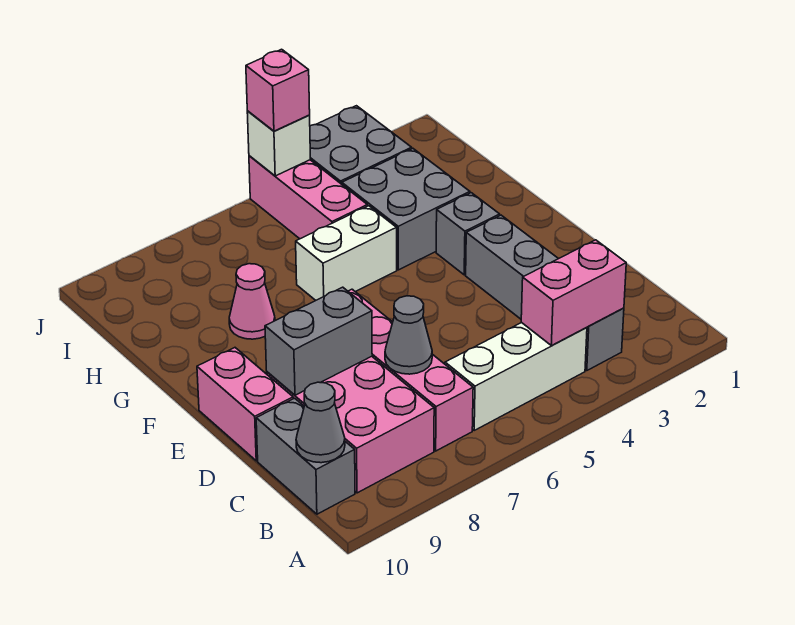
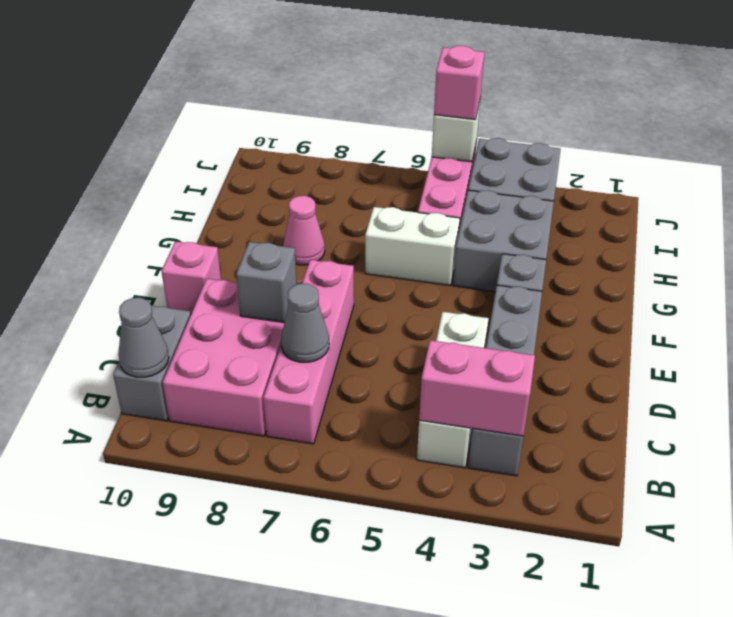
white brick B4:B6 level 1 -> white brick B4:D4 level 1
grey brick D8:D9 level 2 -> grey brick D8 level 2
pink brick D10:E10 level 1 -> pink brick E10 level 1

